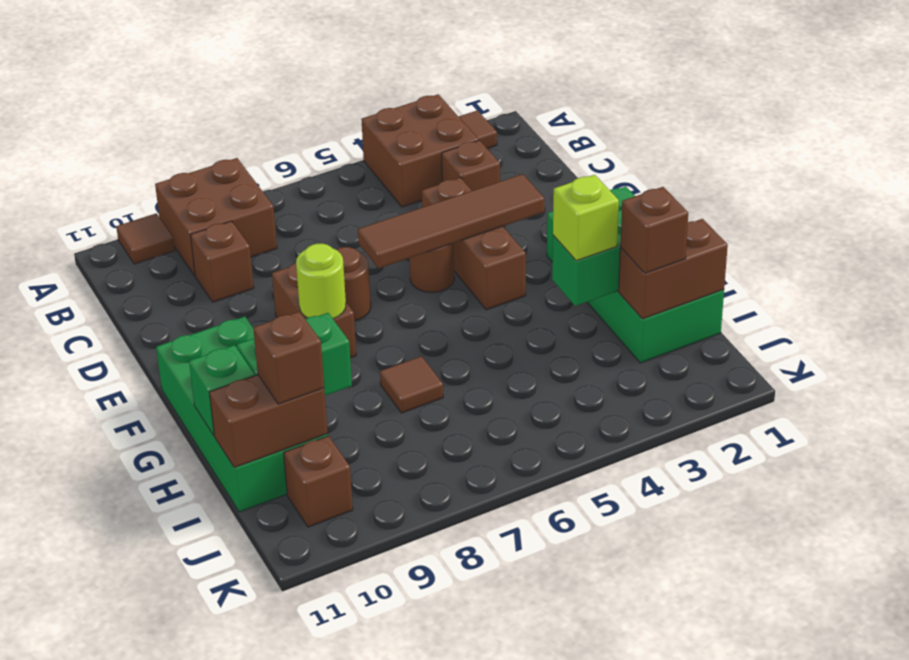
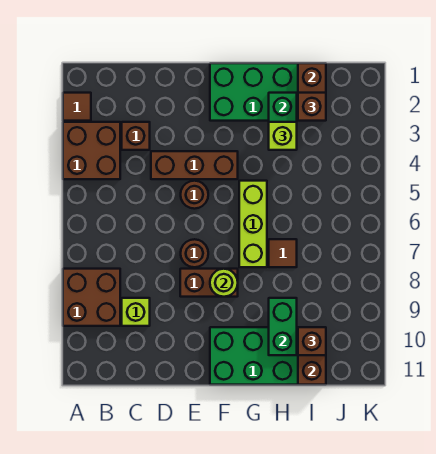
brown tile A10 level 1 -> none
brown brick C9 level 1 -> lime brick C9 level 1
brown tile E3:E6 level 2 -> none
none -> lime brick G5:G7 level 1
green brick H11 level 2 -> none
brown brick J10 level 1 -> none

